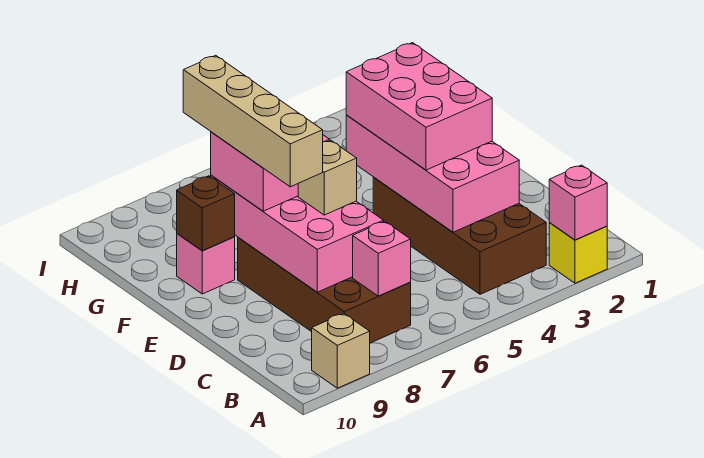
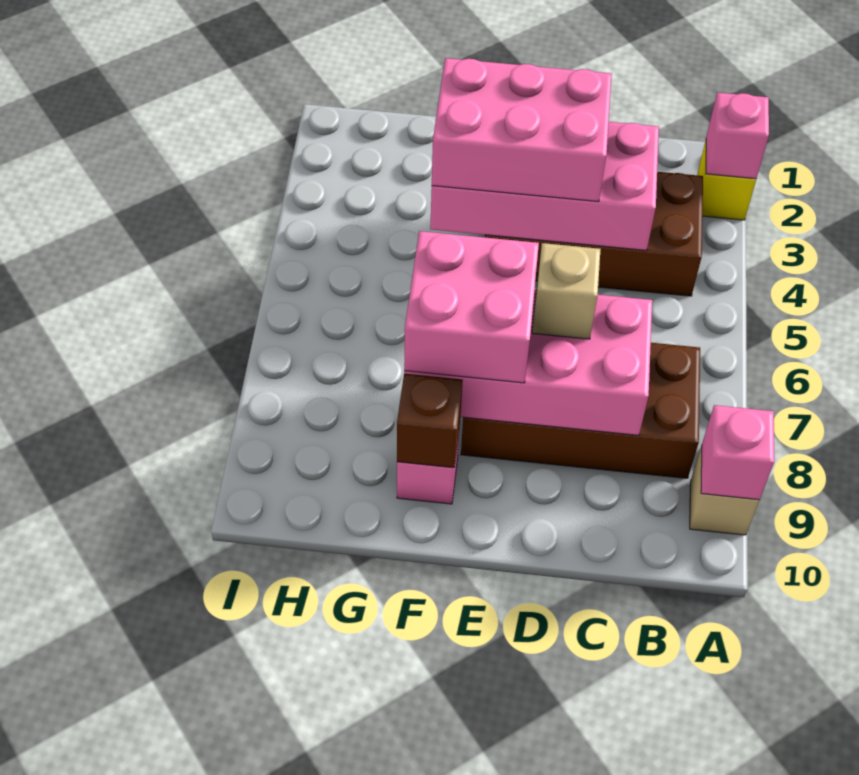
pink brick B7 level 2 -> pink brick A9 level 2
tan brick D8:G8 level 4 -> none

